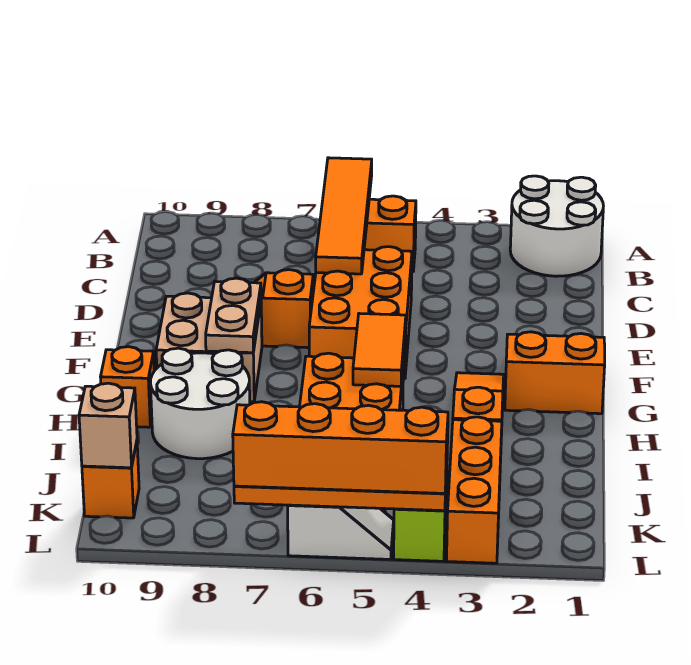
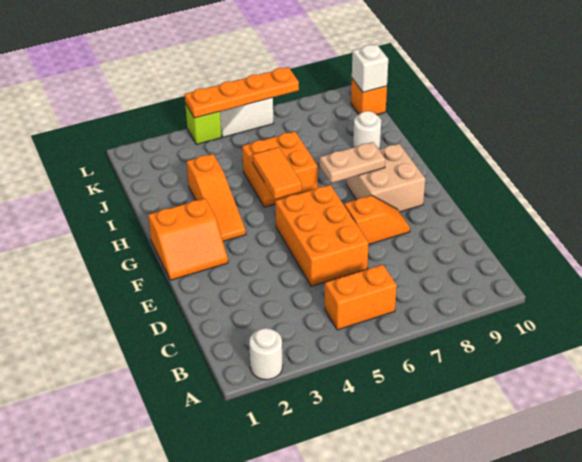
white round brick A1:B2 level 1 -> white round brick A2 level 1
orange tile A6:D6 level 2 -> none
tan plate F8:G8 level 2 -> tan plate G7:G8 level 2
white round brick H8:I9 level 1 -> white round brick I9 level 1
orange brick H10 level 1 -> none
orange brick J3:L3 level 1 -> none
tan brick K10 level 2 -> white brick K10 level 2
orange brick L4:L7 level 3 -> none

